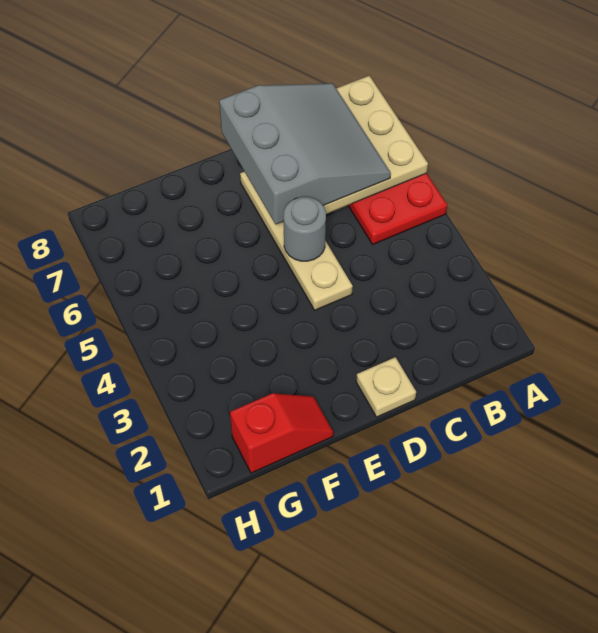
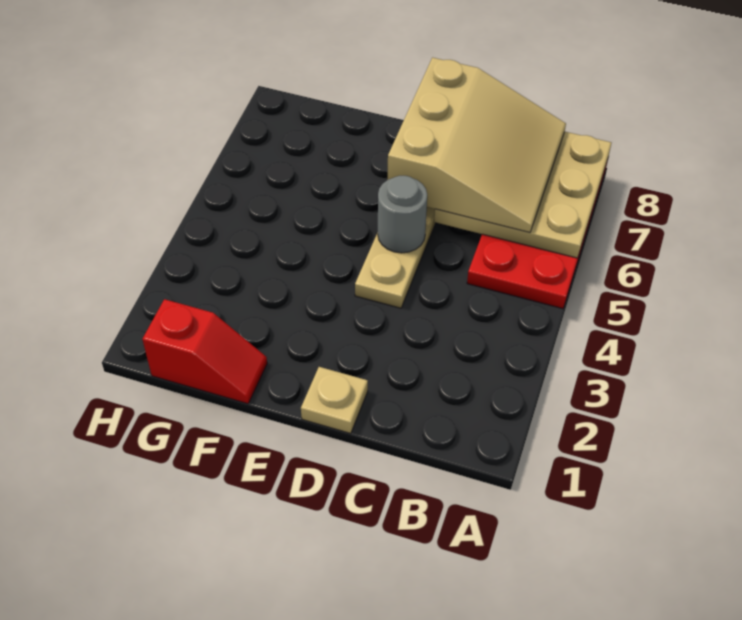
grey slope B6:D8 level 3 top D -> tan slope B6:D8 level 3 top D

